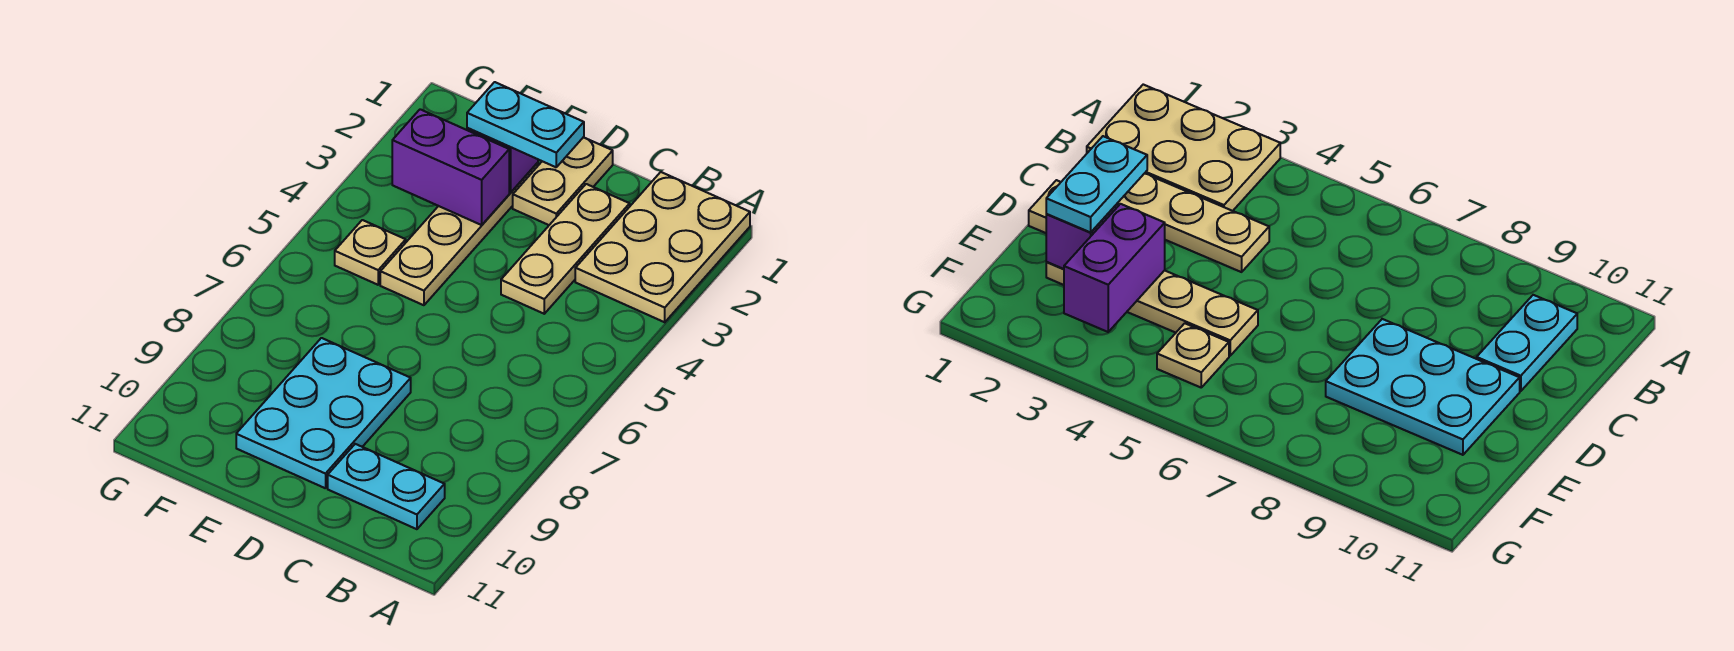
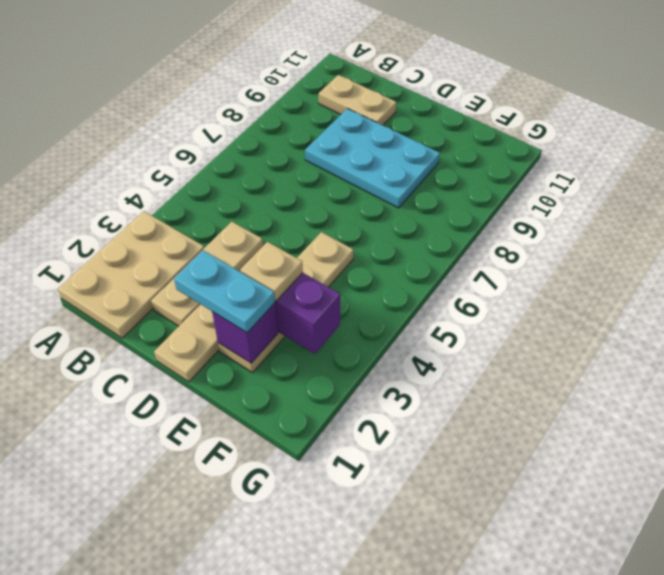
cyan plate B10:C10 level 1 -> tan plate B10:C10 level 1
cyan plate D8:E10 level 1 -> cyan plate C8:E9 level 1
tan plate F5 level 1 -> tan plate E3 level 3

